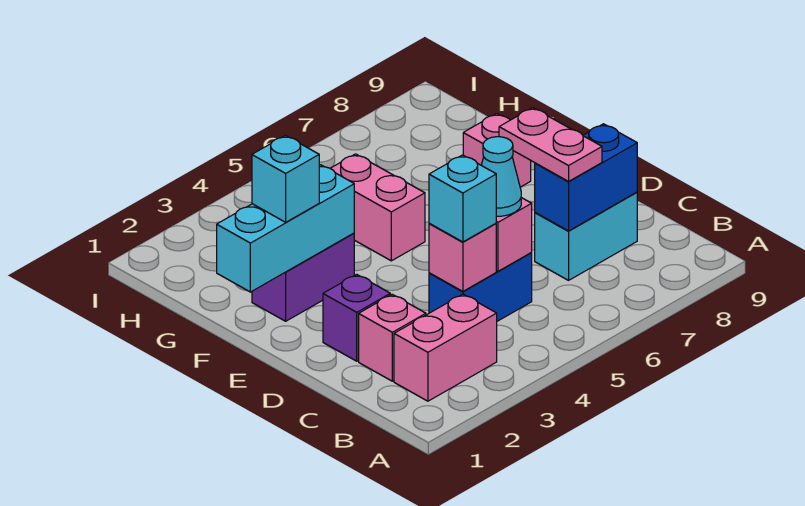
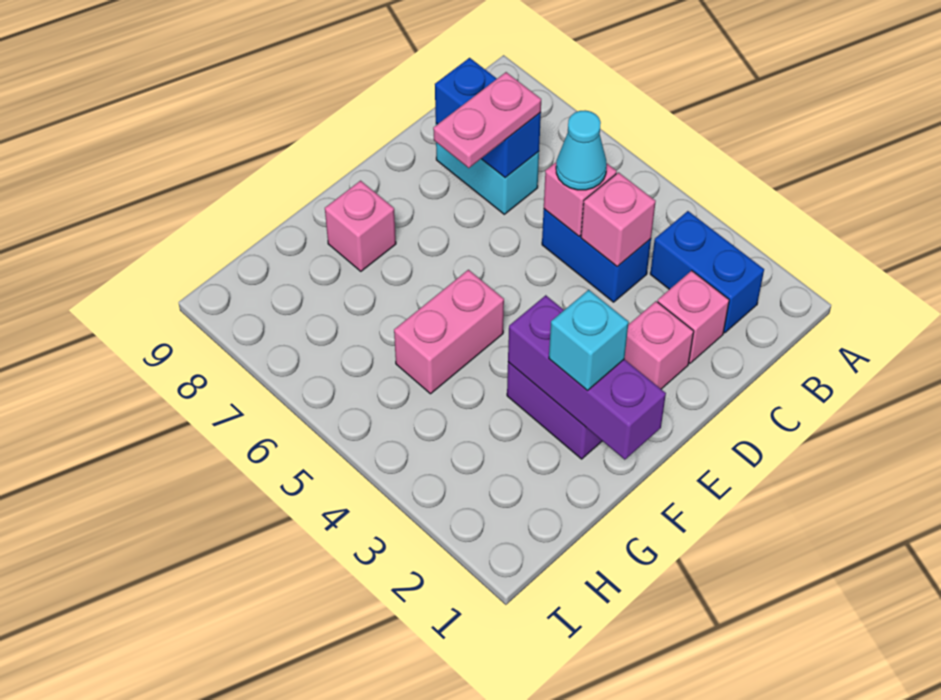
pink brick B2:B3 level 1 -> blue brick B2:B3 level 1
cyan brick C4 level 3 -> none
purple brick D2 level 1 -> pink brick D2 level 1
cyan brick F1:F3 level 2 -> purple brick F1:F3 level 2

